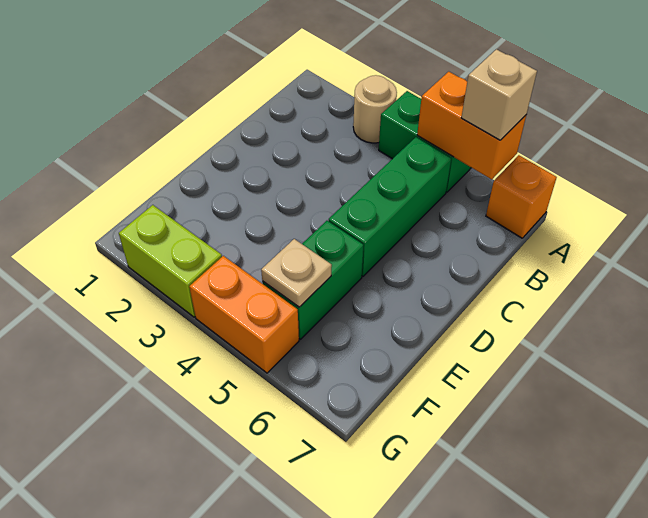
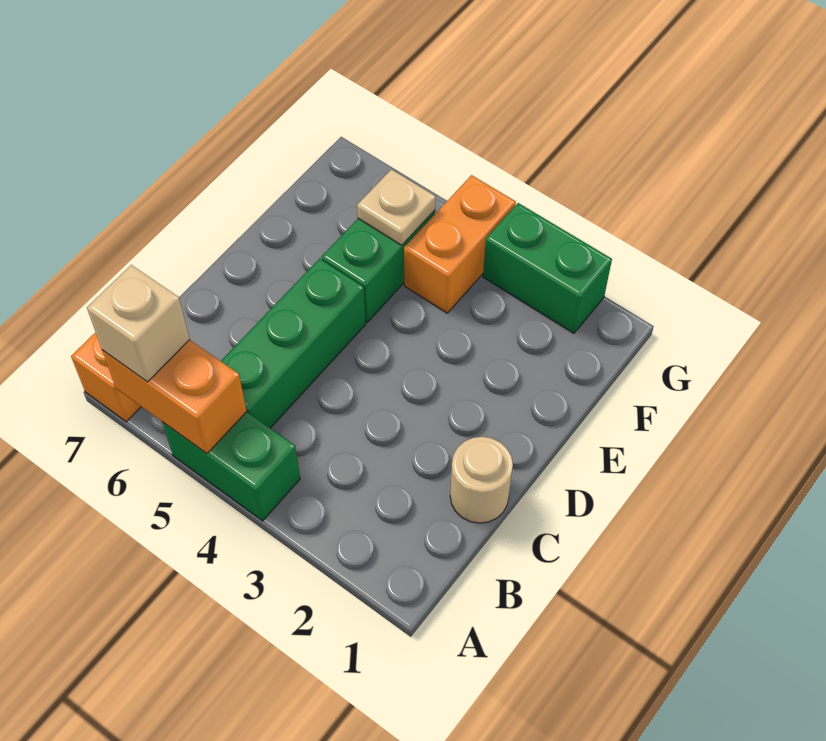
tan round brick A3 level 1 -> tan round brick C1 level 1
lime brick G2:G3 level 1 -> green brick G2:G3 level 1
orange brick G4:G5 level 1 -> orange brick F4:G4 level 1

